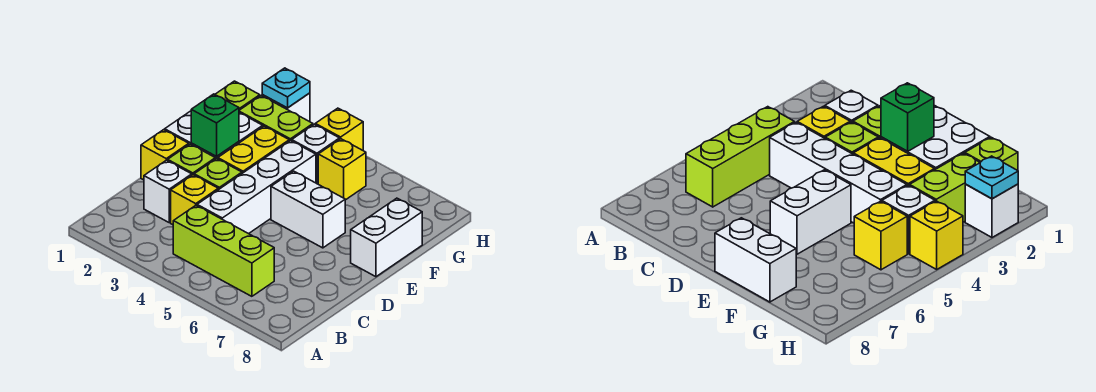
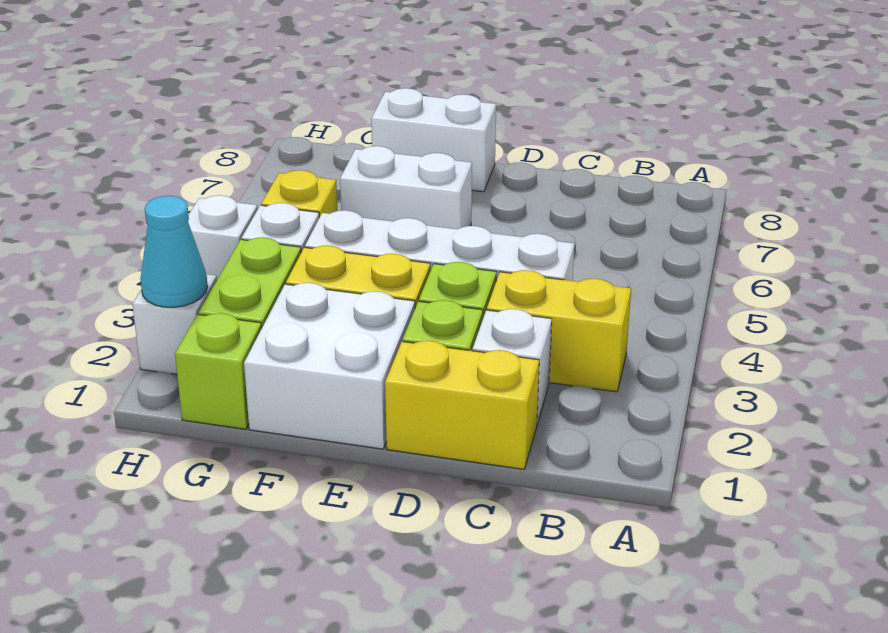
lime brick B4:B6 level 1 -> none
yellow brick C3 level 1 -> yellow brick B3:C3 level 1
yellow brick D1 level 1 -> yellow brick C1:D1 level 1
green brick E2 level 2 -> none
white brick E5:E6 level 1 -> white brick E6:F6 level 1
cyan plate H2 level 2 -> cyan cone H2 level 2
yellow brick H4 level 1 -> white brick H4 level 1

